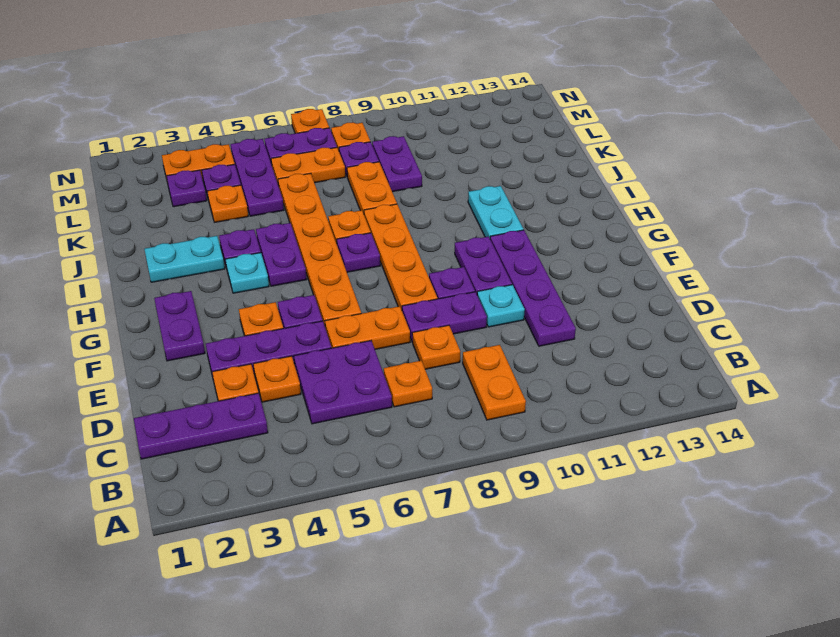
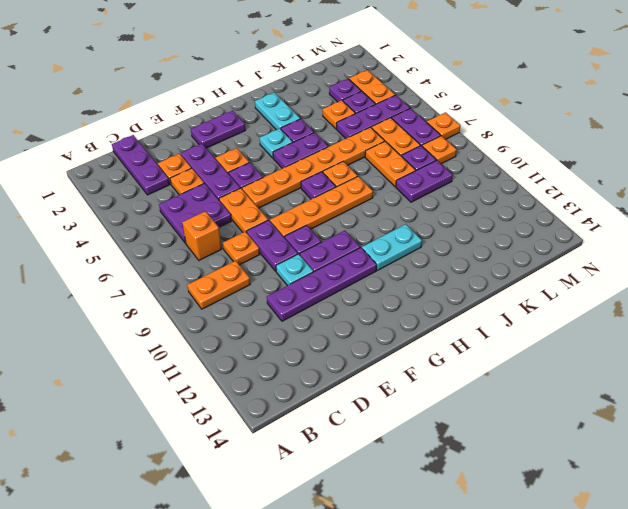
orange plate C7 level 1 -> orange brick C7 level 1
orange plate J8:K8 level 1 -> orange plate K7:K8 level 1

